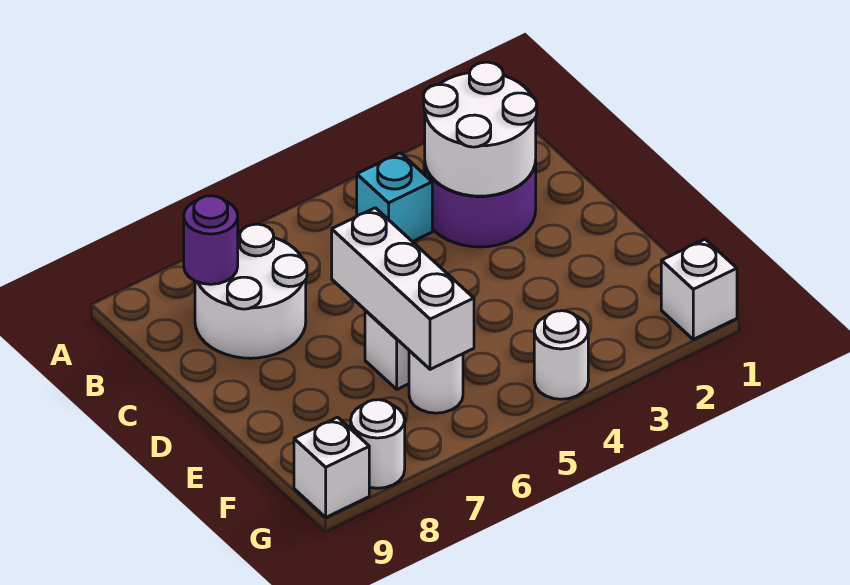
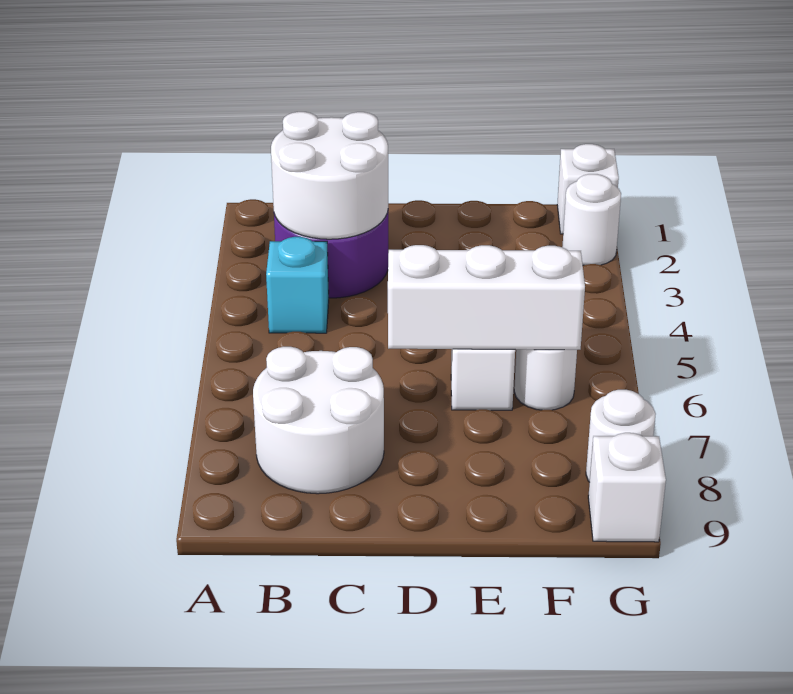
purple round brick B8 level 2 -> none
white round brick G4 level 1 -> white round brick G2 level 1

